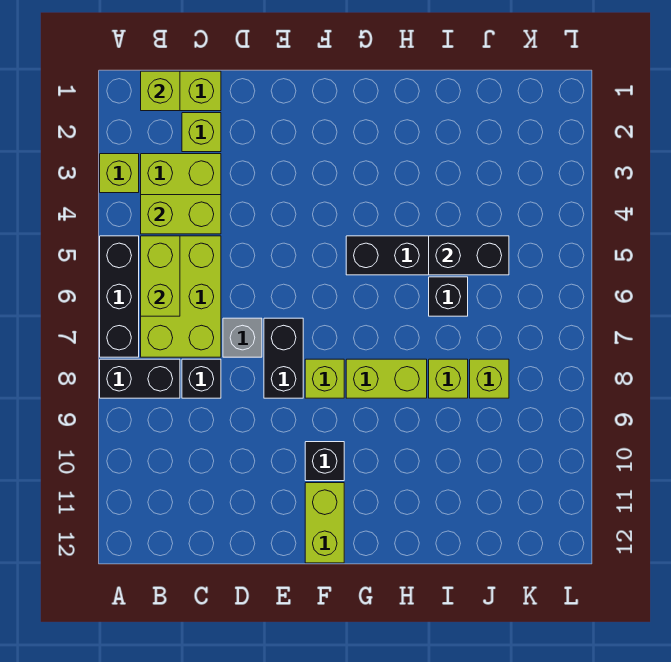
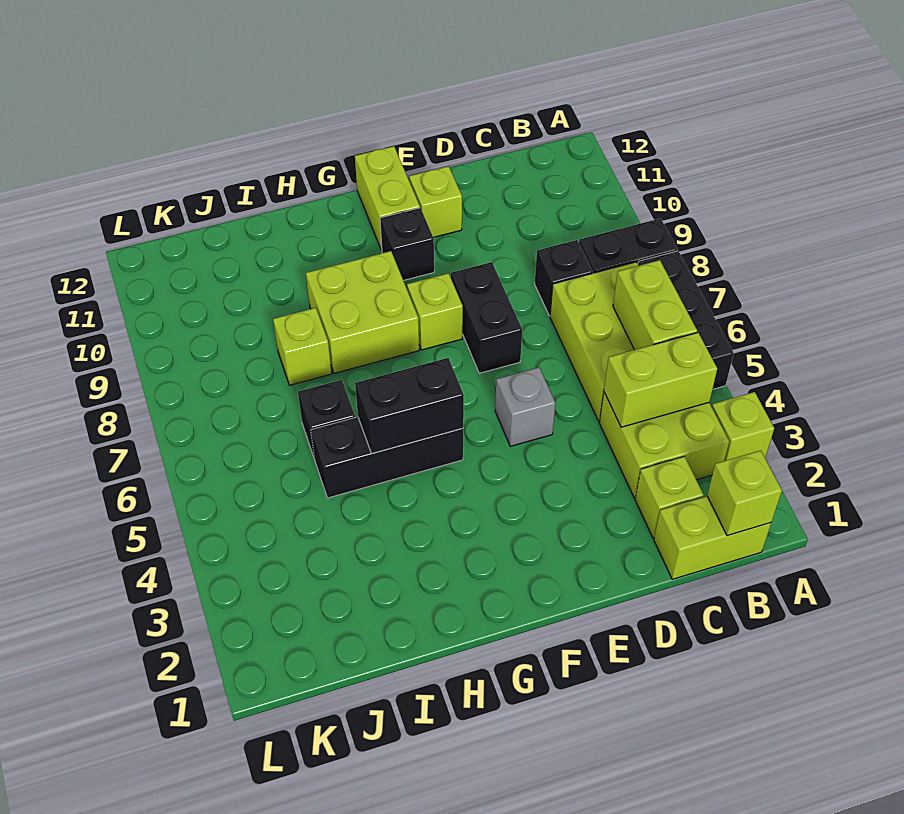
grey brick D7 level 1 -> grey brick E5 level 1
lime brick G8:H8 level 1 -> lime brick G8:H9 level 1
black brick I5:J5 level 2 -> black brick G5:H5 level 2
lime brick J8 level 1 -> lime brick E11 level 1

